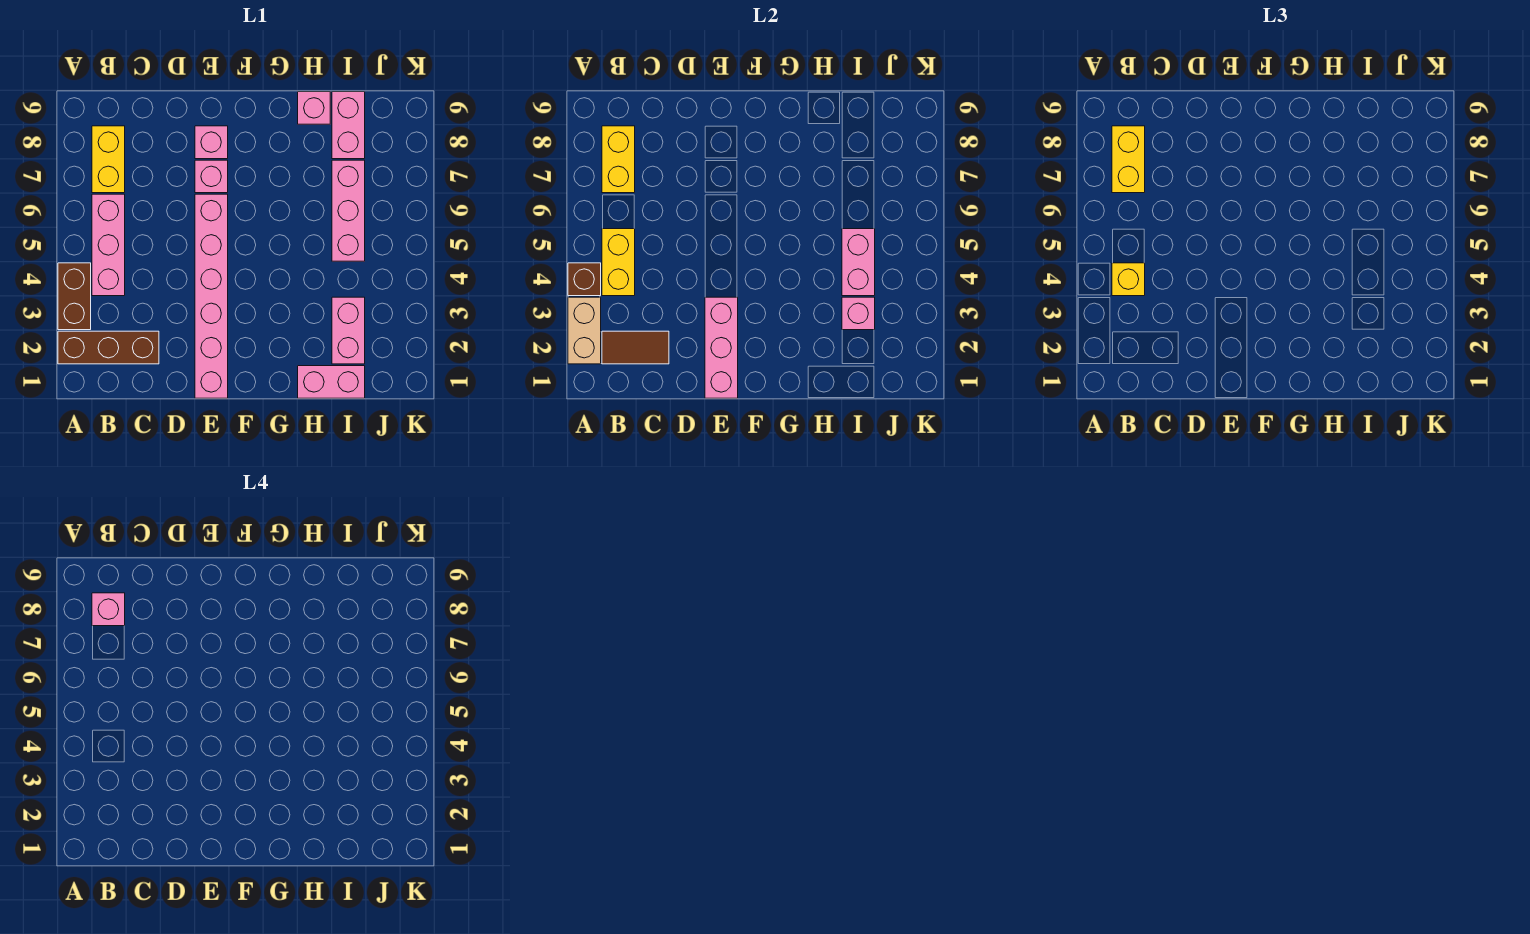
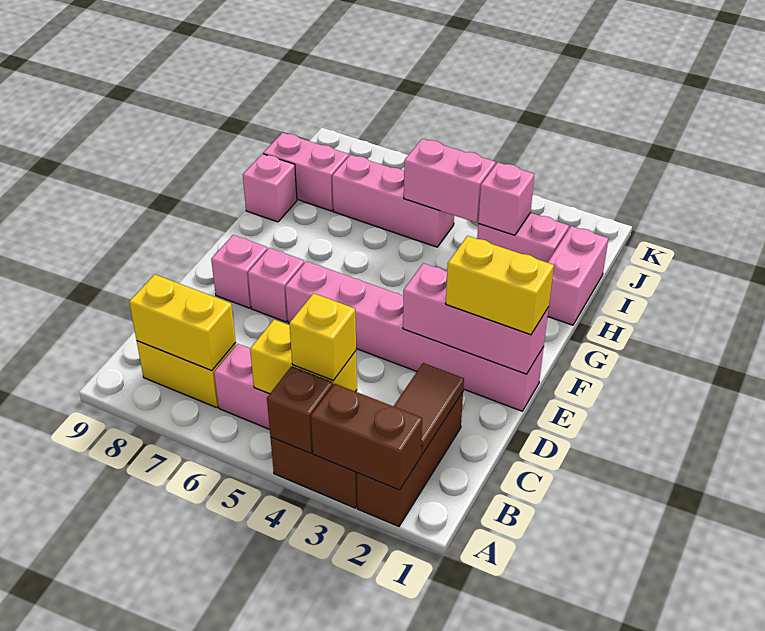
tan brick A2:A3 level 2 -> brown brick A2:A3 level 2
yellow brick B7:B8 level 3 -> yellow brick E1:E2 level 3
pink brick B8 level 4 -> none

